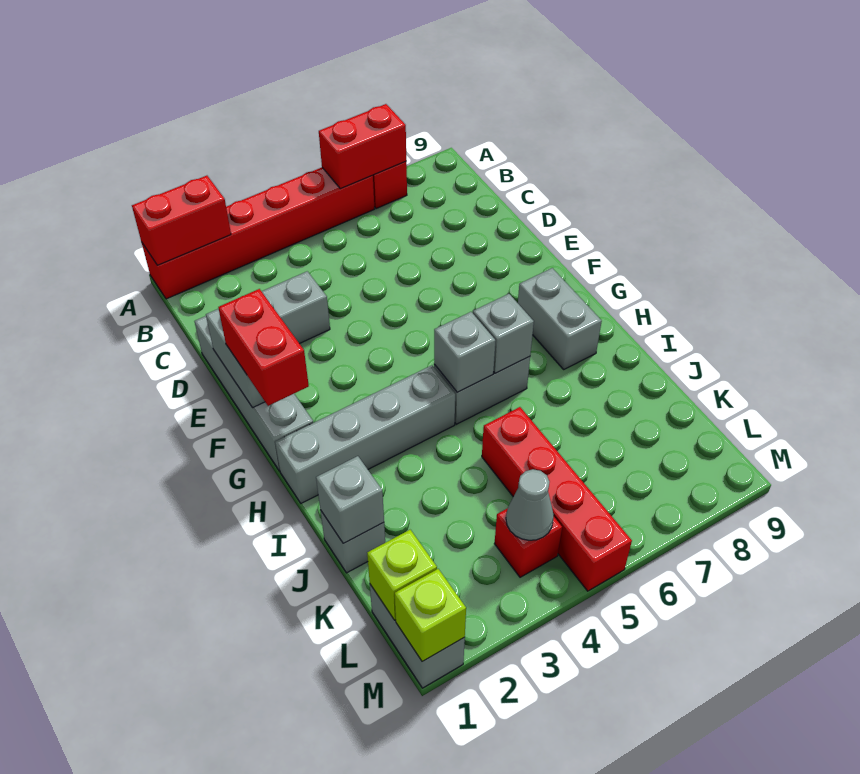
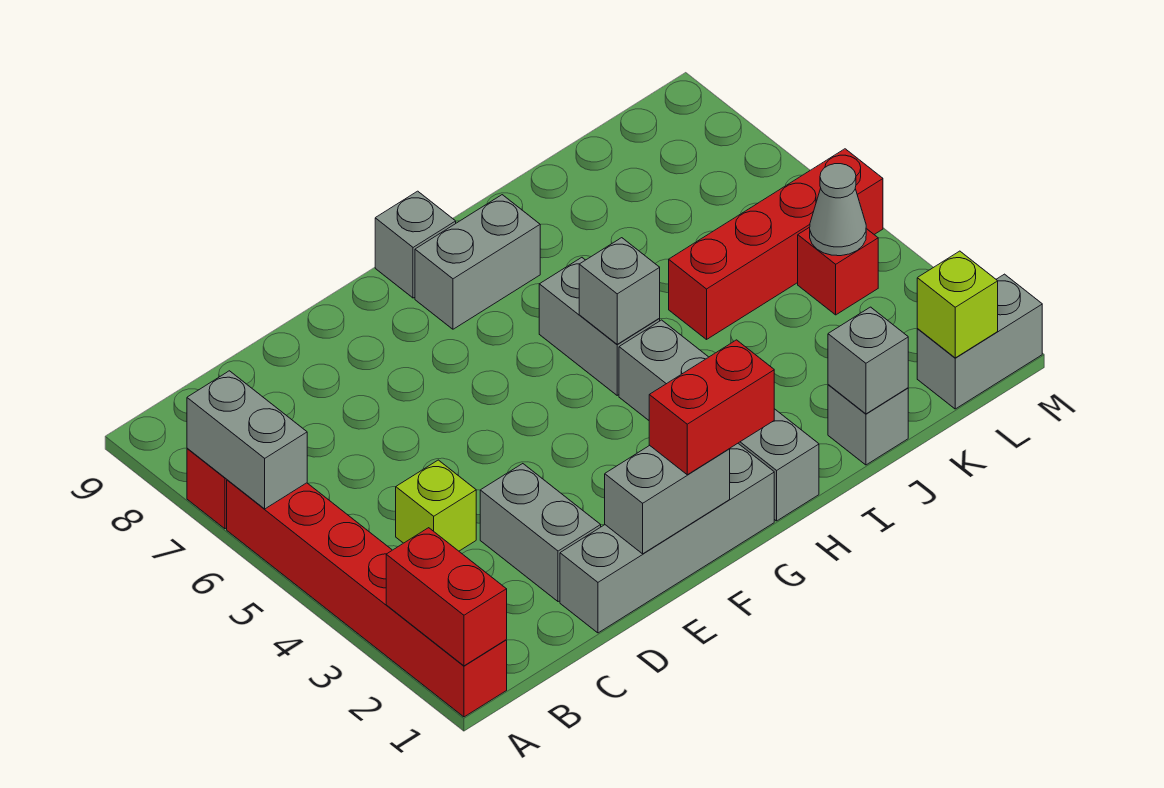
red brick A6:A7 level 2 -> grey brick A6:A7 level 2
grey brick H6 level 2 -> grey brick G9 level 1
lime brick M1 level 2 -> lime brick C4 level 1

